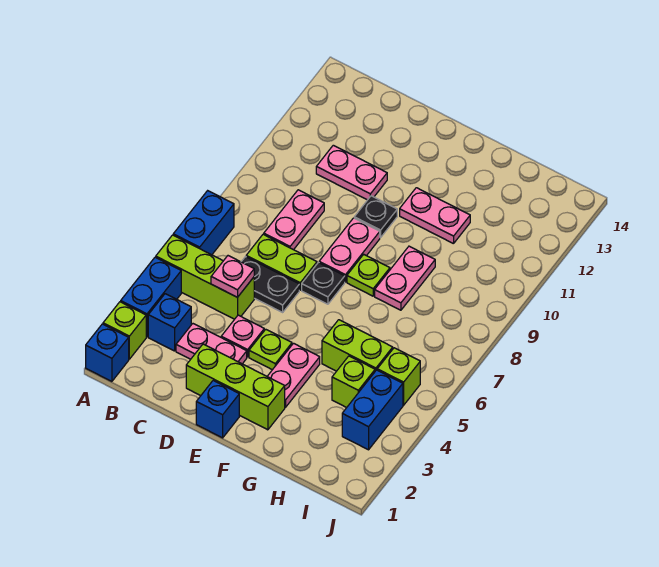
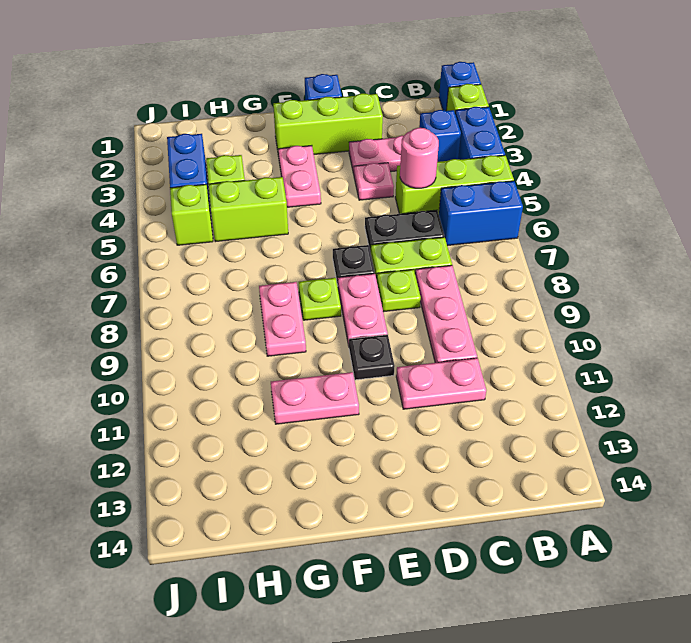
blue brick A6:A7 level 1 -> blue brick A6:B6 level 1
pink plate C5 level 2 -> pink round brick C5 level 2
pink plate C8:C9 level 1 -> pink plate C8:C10 level 1
lime plate E4 level 1 -> lime plate D8 level 1

